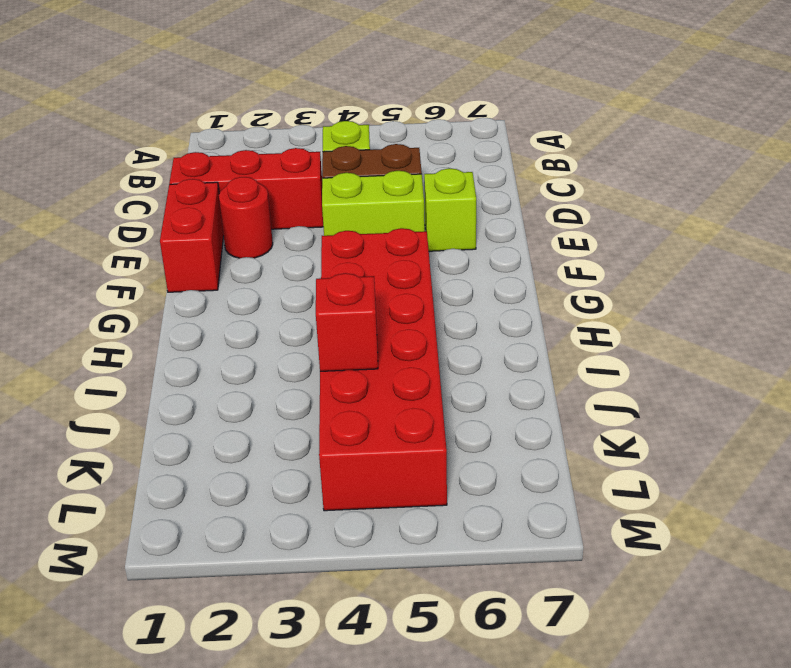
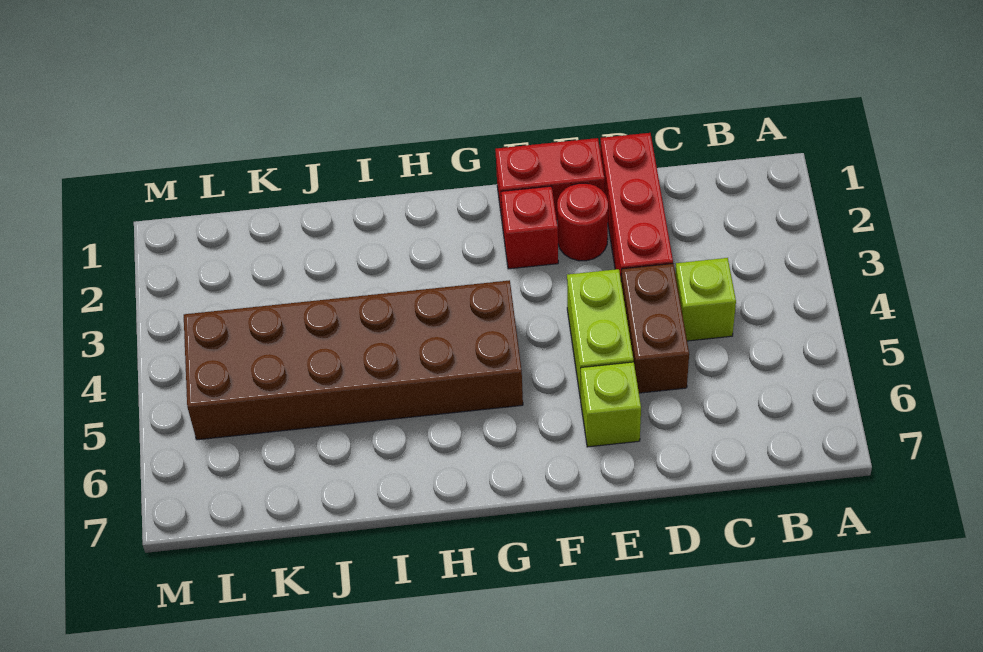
red brick G4:L5 level 1 -> brown brick G4:L5 level 1
red brick J4 level 2 -> red brick F2 level 1

